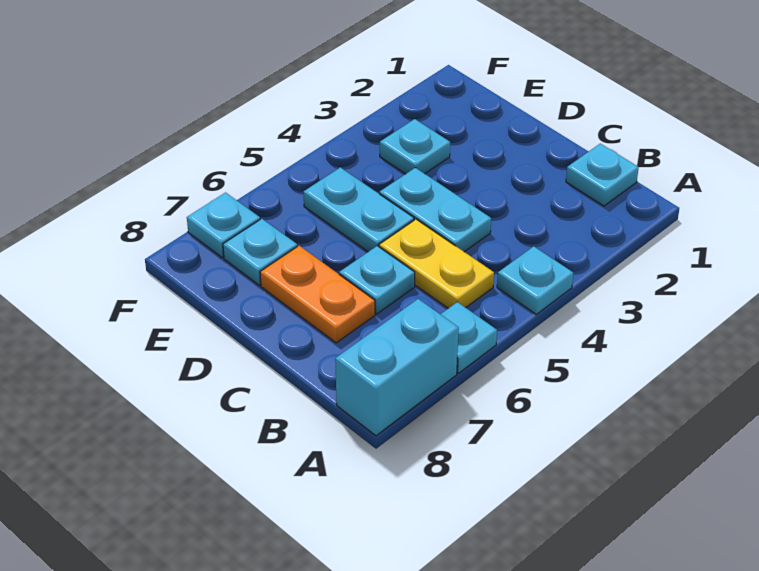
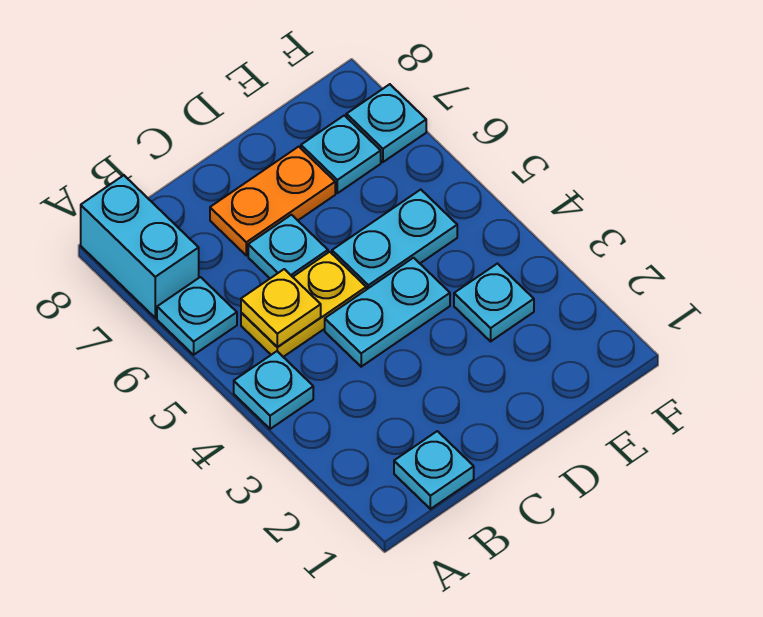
none -> yellow plate B5 level 2

